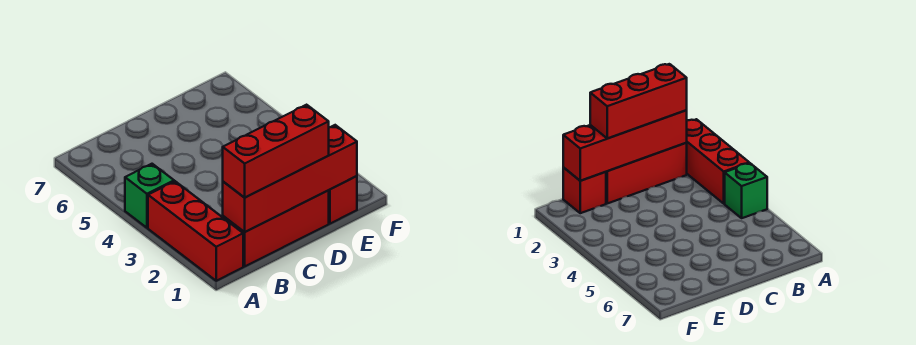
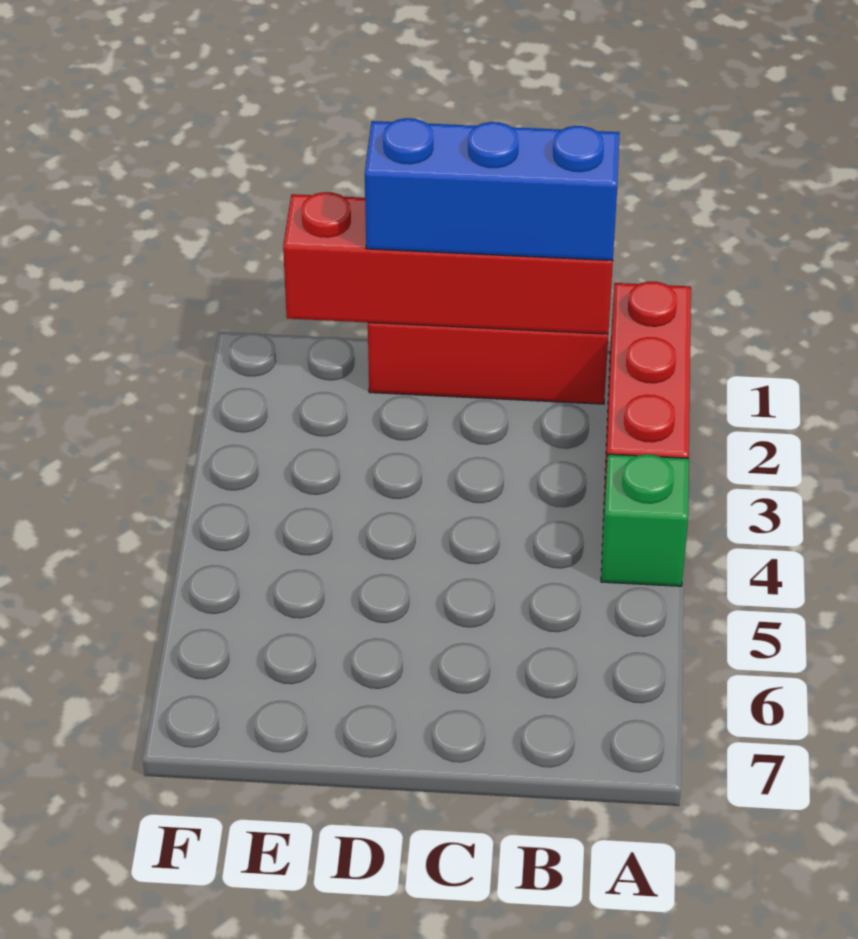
red brick B1:D1 level 3 -> blue brick B1:D1 level 3
red brick E1 level 1 -> none

